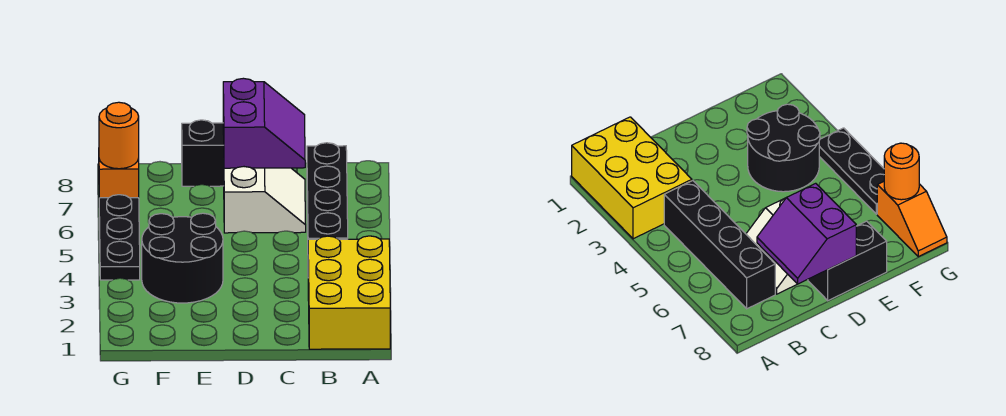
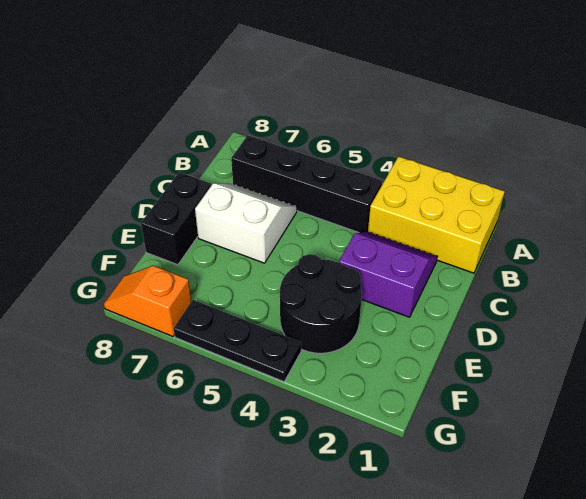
purple slope C7:D8 level 2 top D -> purple slope C2:D3 level 1 top D
orange round brick G7 level 2 -> none

